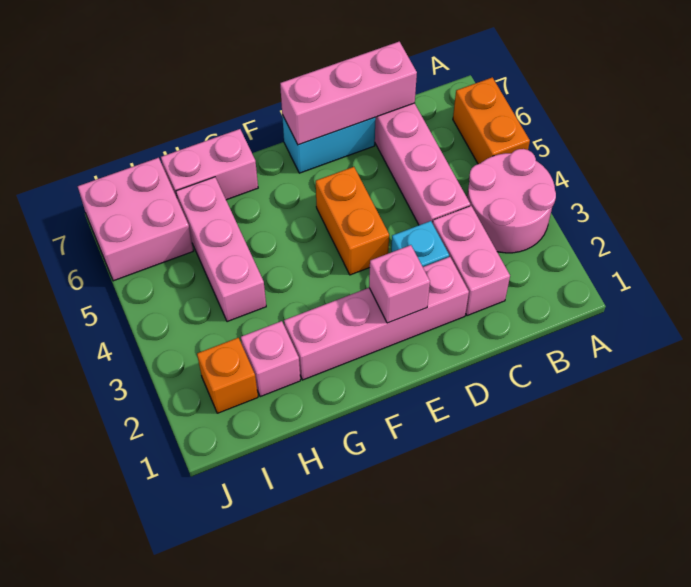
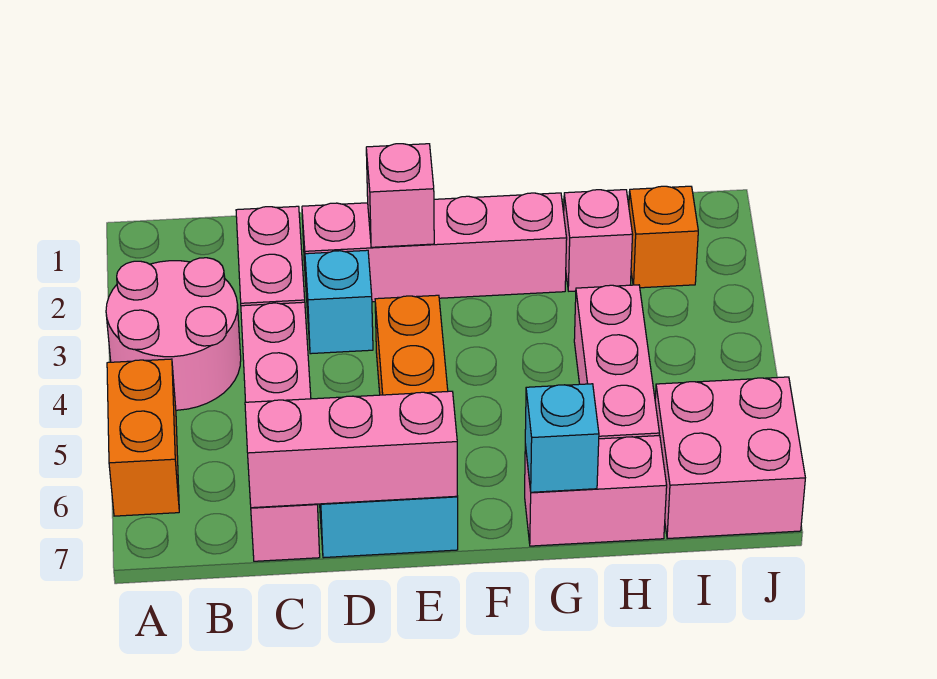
none -> cyan brick G7 level 2

